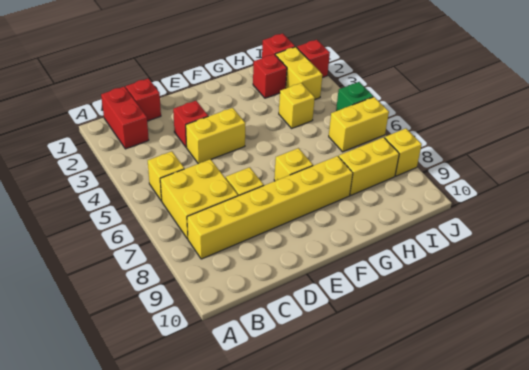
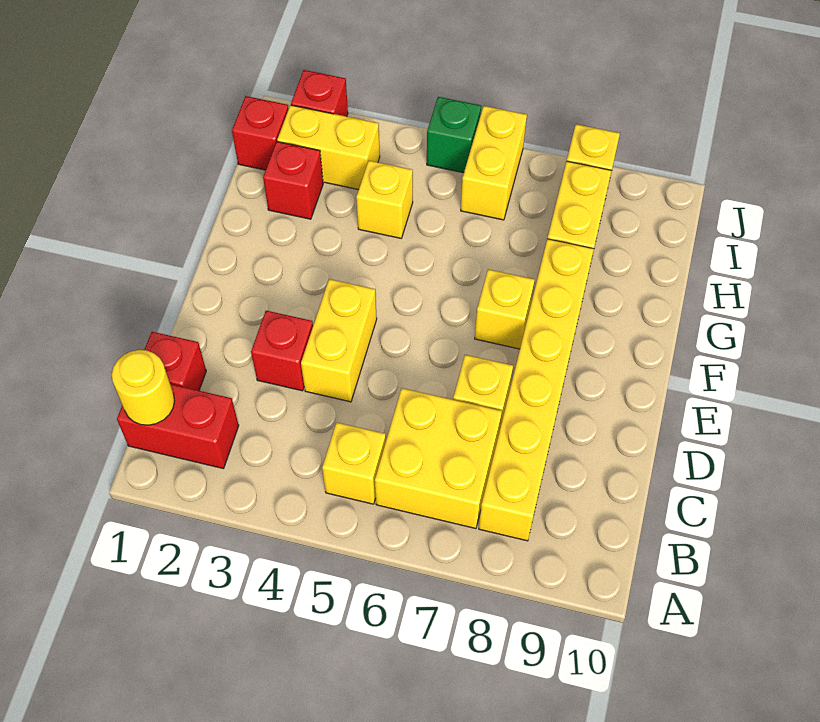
none -> yellow round brick B1 level 2

